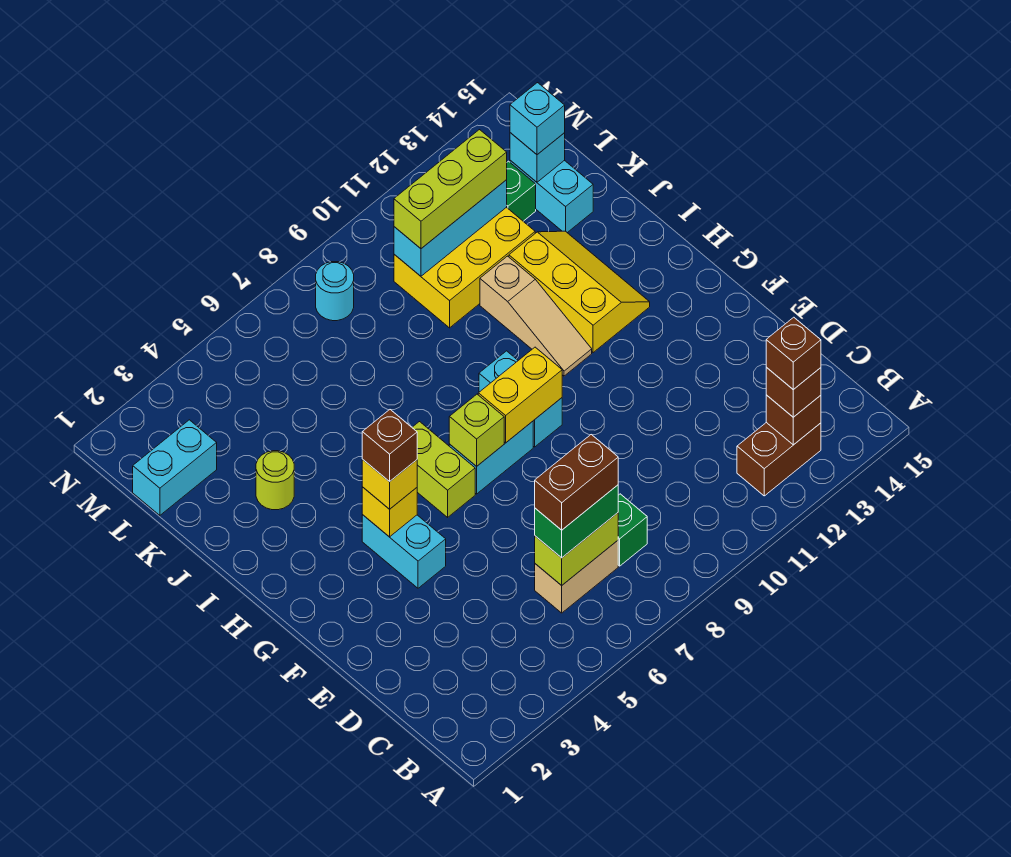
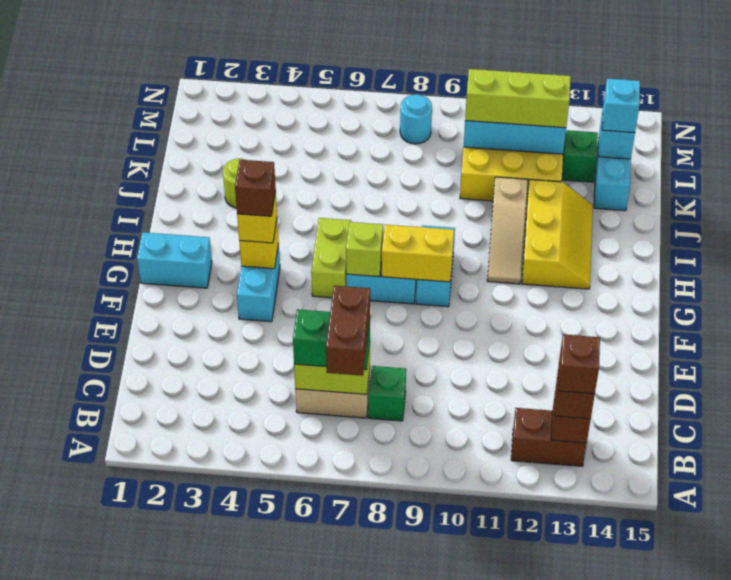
brown brick C6:C7 level 4 -> brown brick B7:C7 level 4
cyan brick L1:L2 level 1 -> cyan brick G1:G2 level 1

